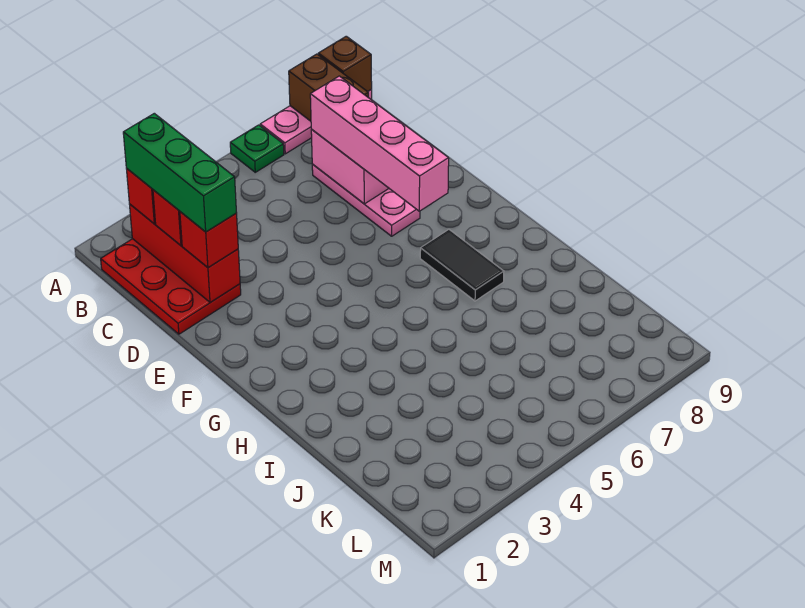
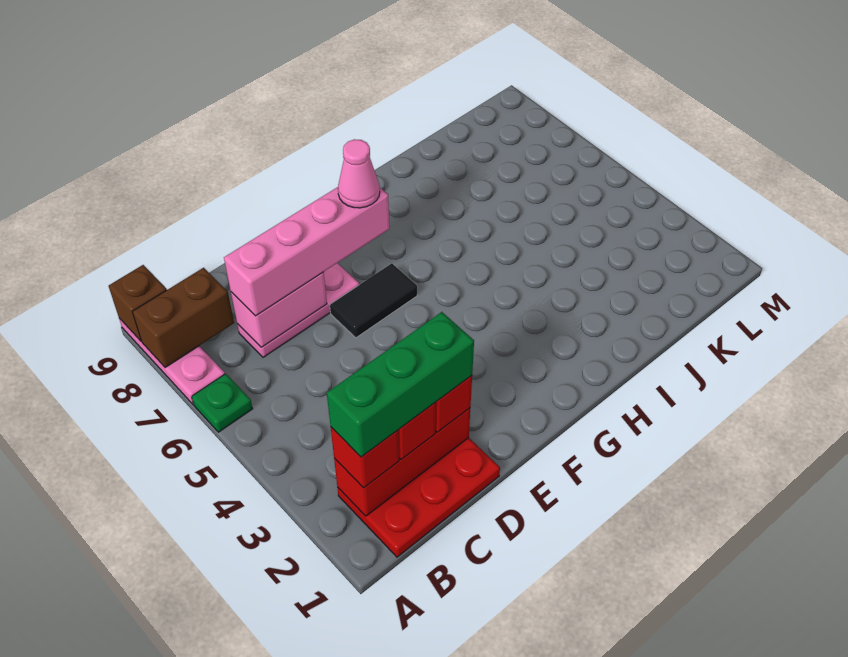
none -> pink cone F7 level 4
black tile G7:H7 level 1 -> black tile E6:F6 level 1

